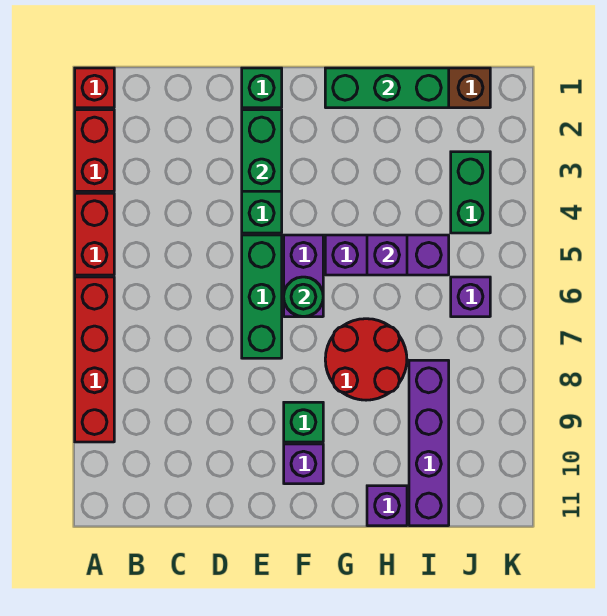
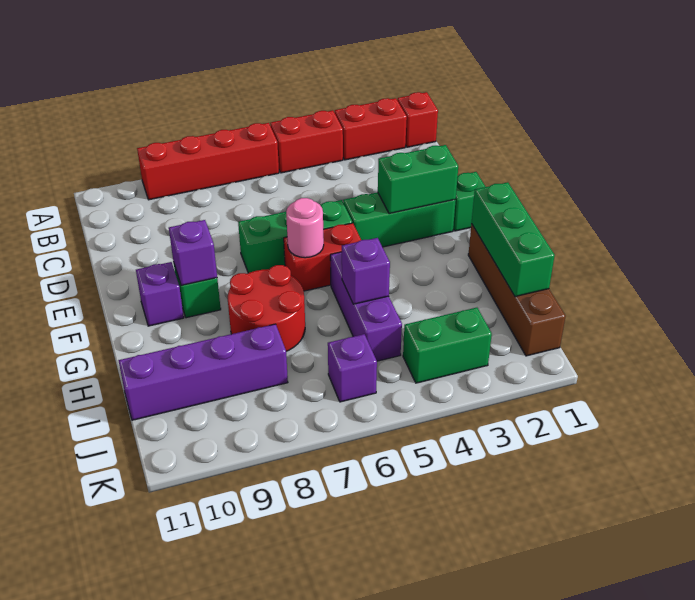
purple brick F5:F6 level 1 -> red brick F5:F6 level 1
green round brick F6 level 2 -> pink round brick F6 level 2
purple brick H11 level 1 -> purple brick F9 level 2

